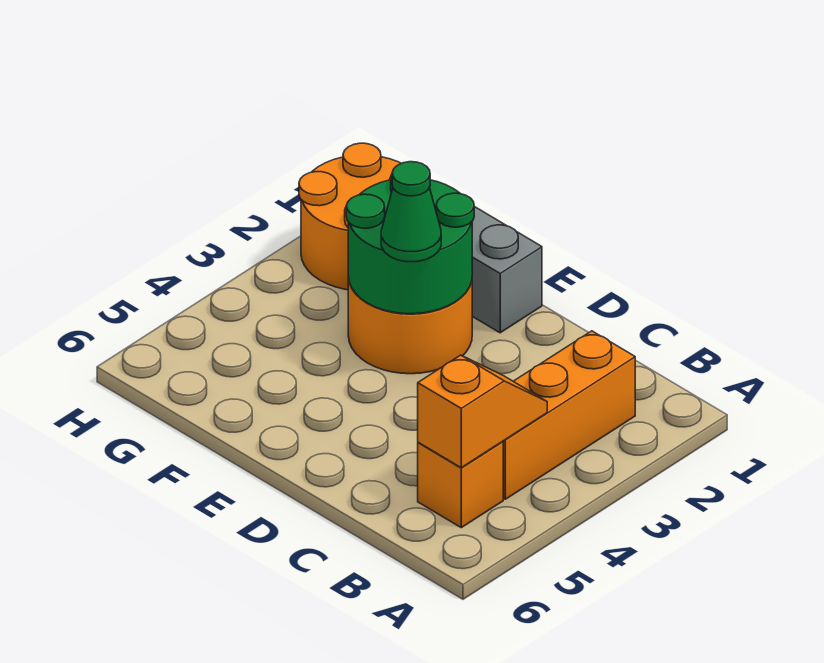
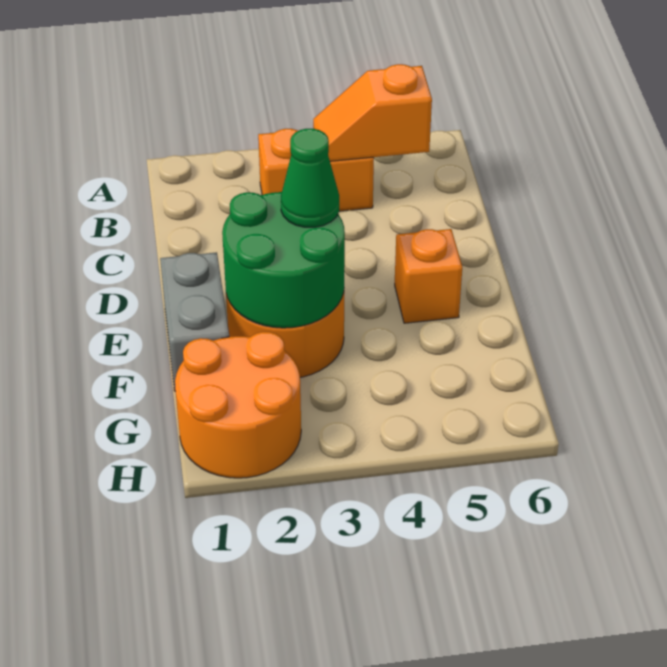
orange brick B2:B4 level 1 -> orange brick B3:B4 level 1
orange brick B5 level 1 -> orange brick E5 level 1

